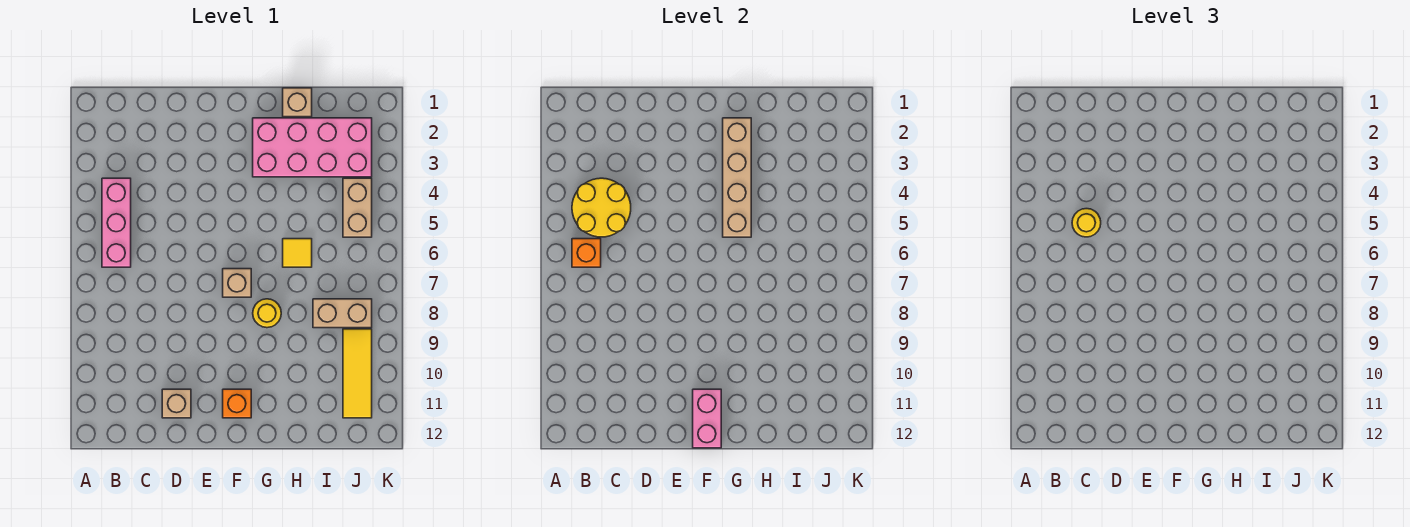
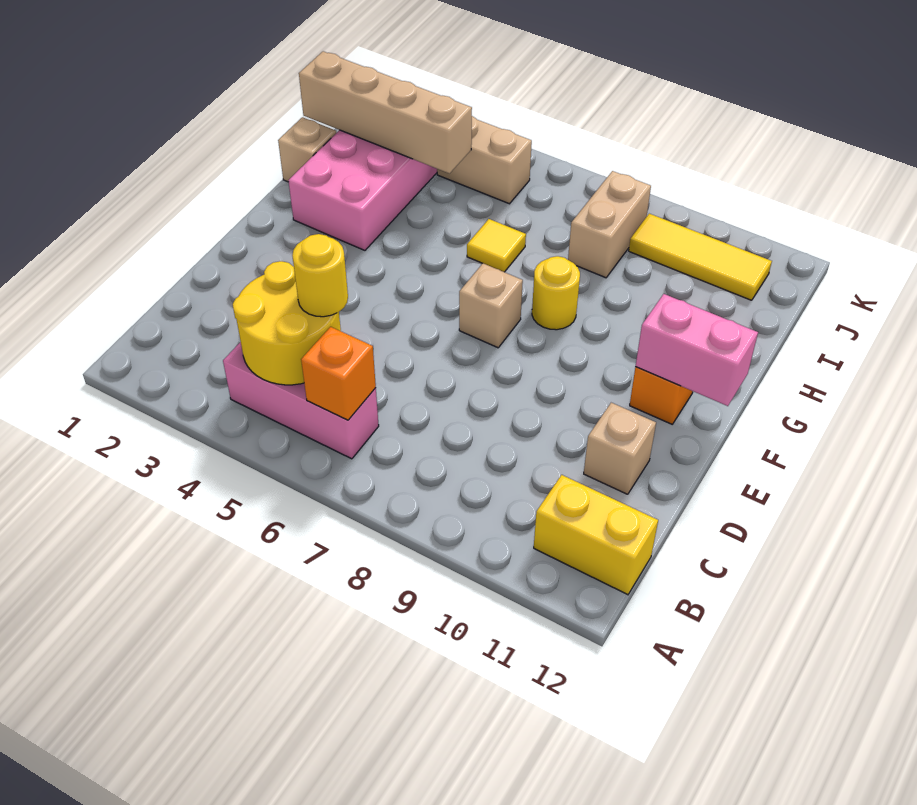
none -> yellow brick B11:B12 level 1
tan brick G2:G5 level 2 -> tan brick I1:I4 level 2

